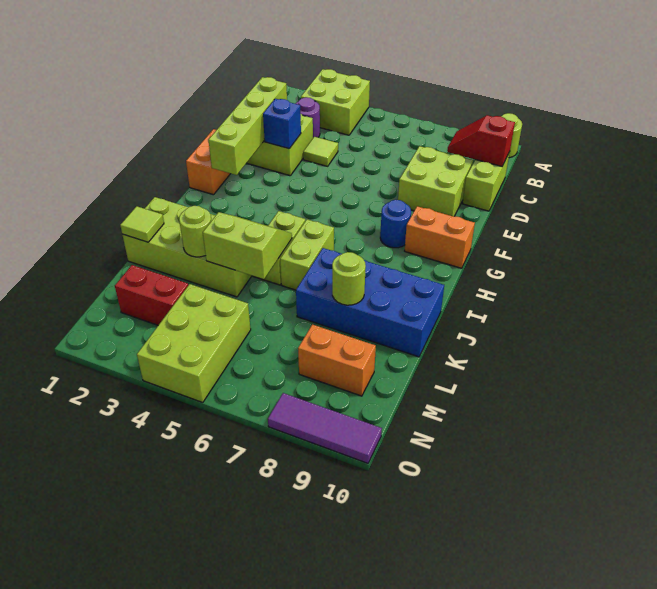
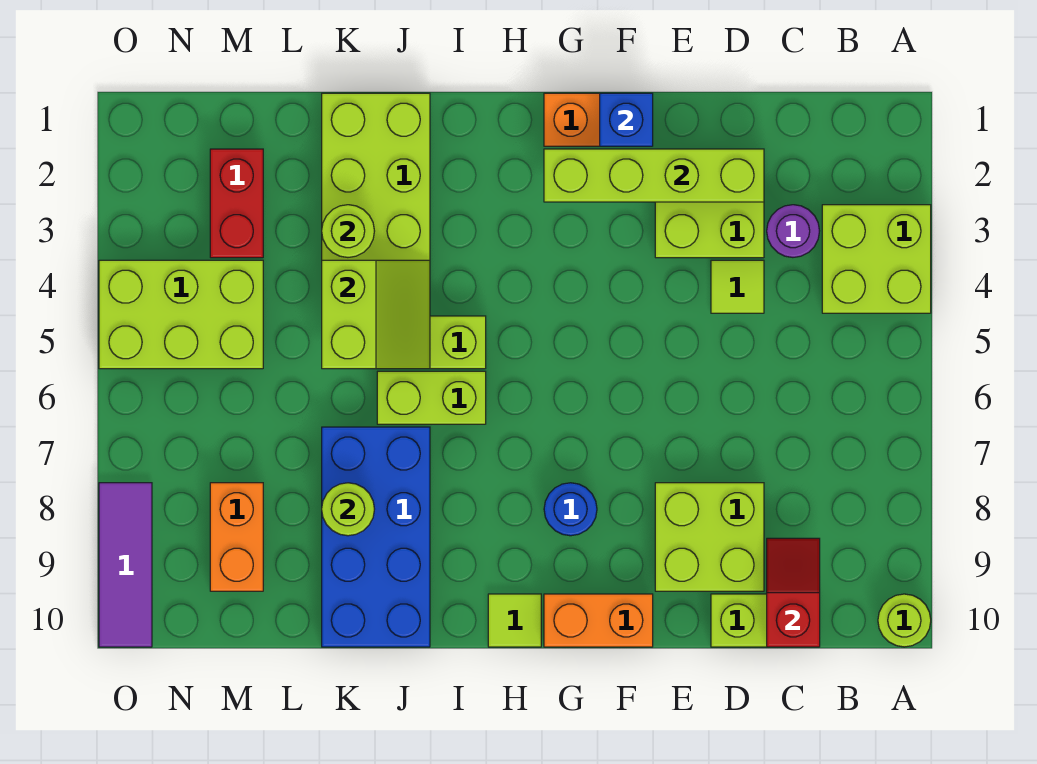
blue brick E3 level 2 -> blue brick F1 level 2
orange brick G9:G10 level 1 -> orange brick F10:G10 level 1
lime tile K1 level 2 -> lime tile H10 level 1

